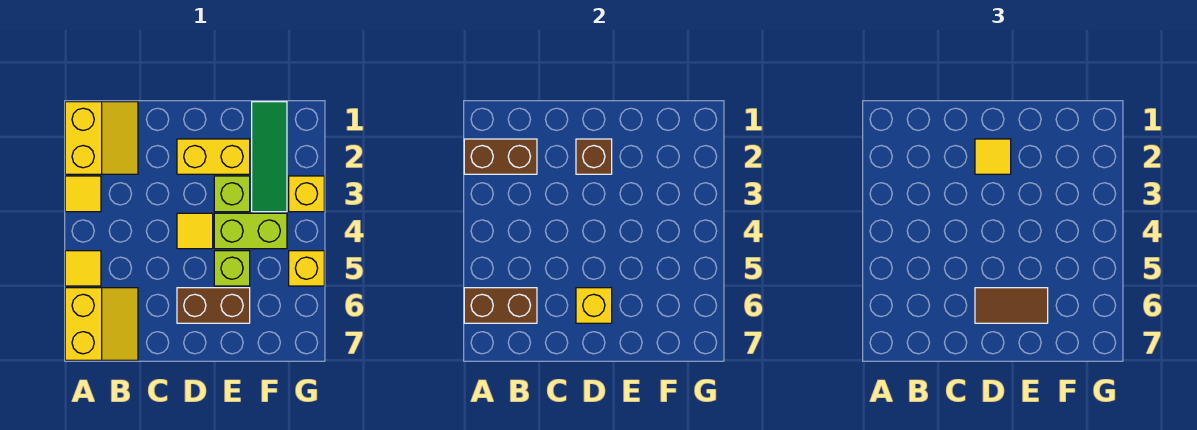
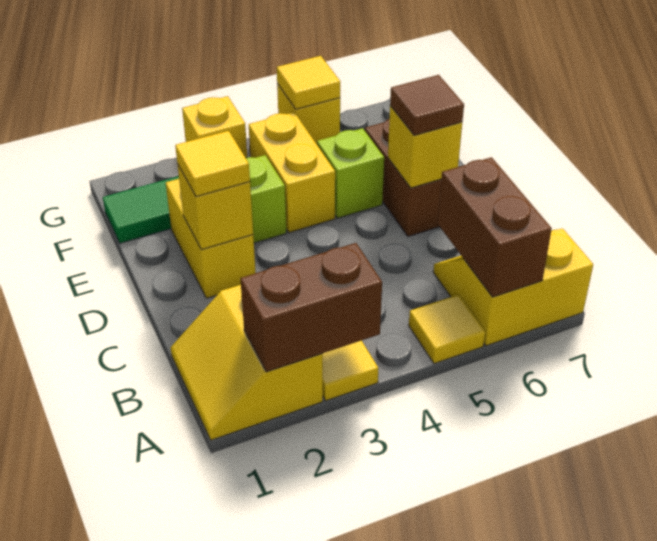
yellow slope A1:B2 level 1 top A -> yellow slope A1:B2 level 1 top 2
brown brick A2:B2 level 2 -> brown brick A2:A3 level 2
brown brick D2 level 2 -> yellow brick D2 level 2
yellow tile D4 level 1 -> yellow tile G5 level 2
brown tile D6:E6 level 3 -> brown tile D6 level 3
lime brick E4:F4 level 1 -> yellow brick E4:F4 level 1

